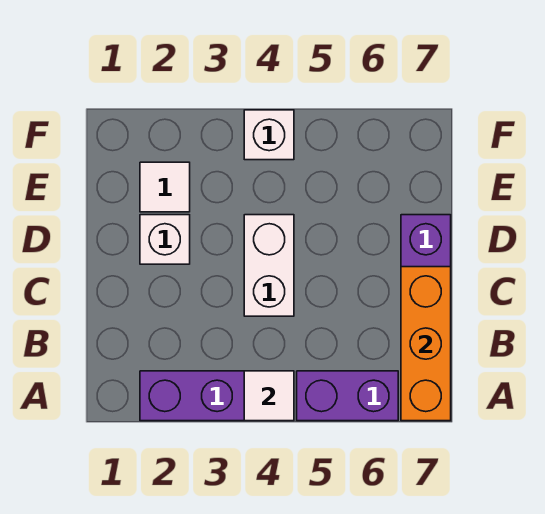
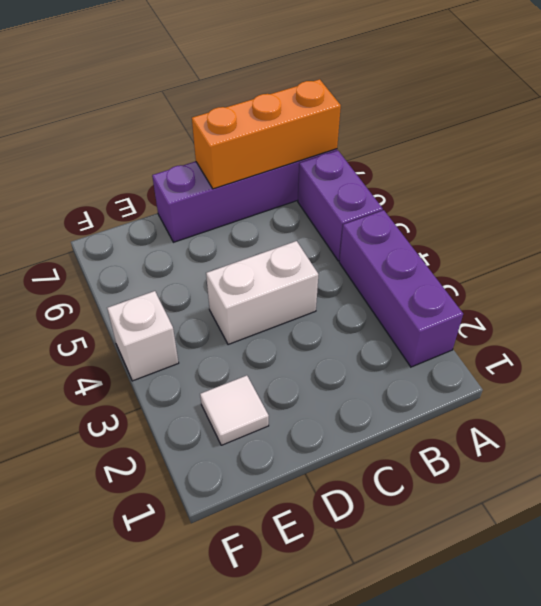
white tile A4 level 2 -> none
white brick D2 level 1 -> none

